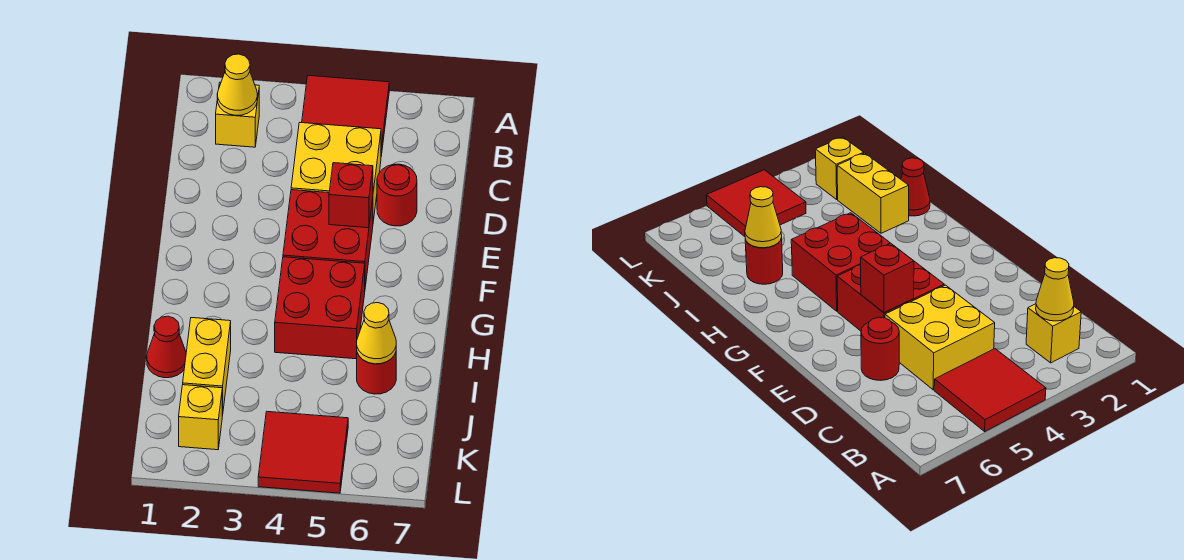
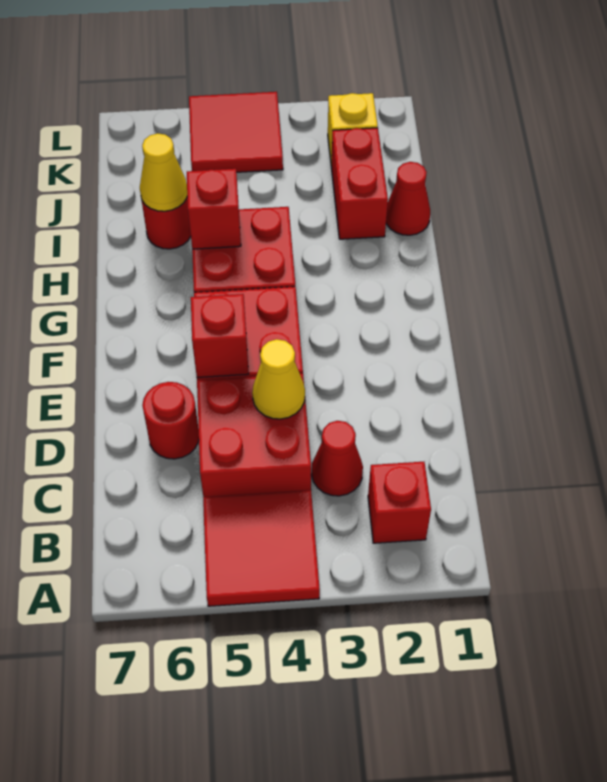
yellow brick B2 level 1 -> red brick B2 level 1
yellow cone B2 level 2 -> yellow cone D4 level 2
none -> red cone C3 level 1
yellow brick C4:D5 level 1 -> red brick C4:D5 level 1
none -> red brick H5 level 2
yellow brick I2:J2 level 1 -> red brick I2:J2 level 1

